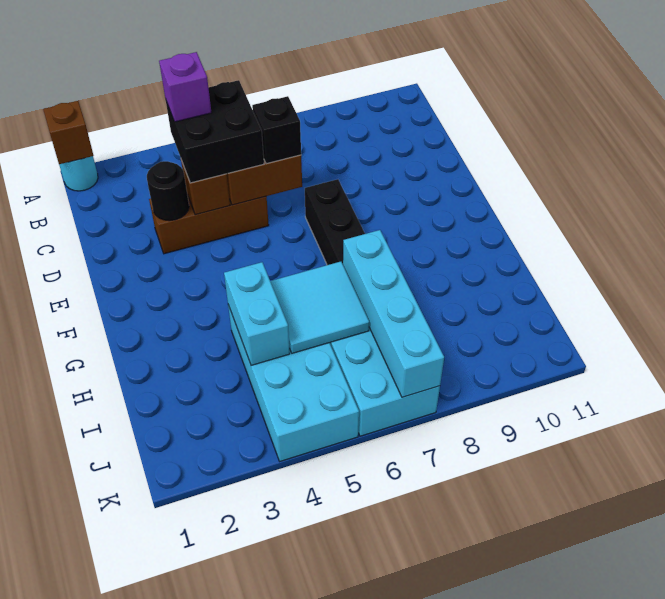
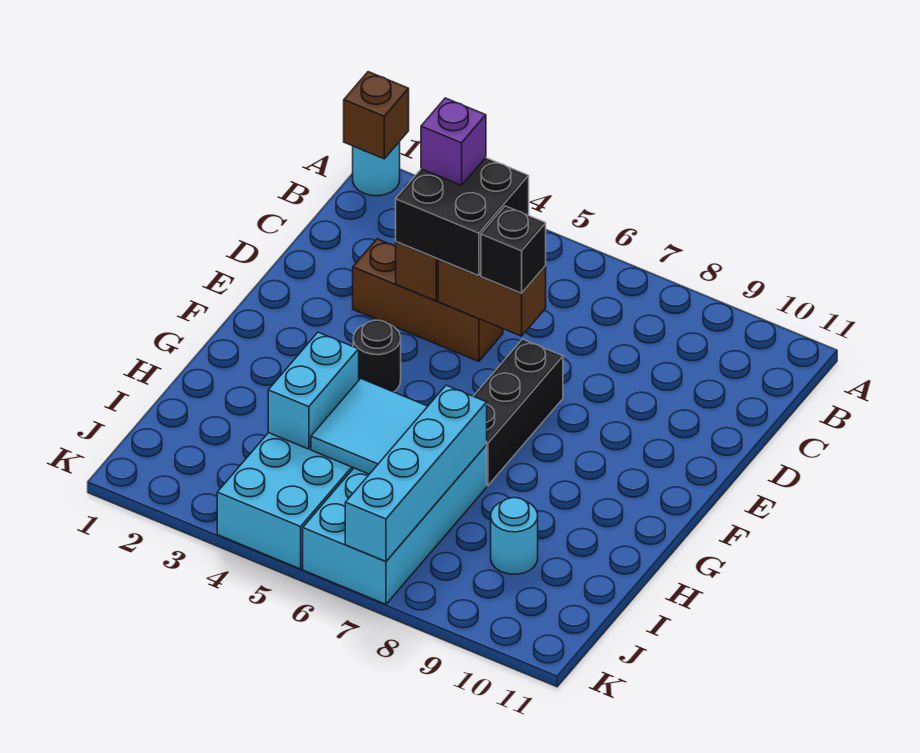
black round brick D3 level 2 -> black round brick F4 level 1
none -> cyan round brick I9 level 1

